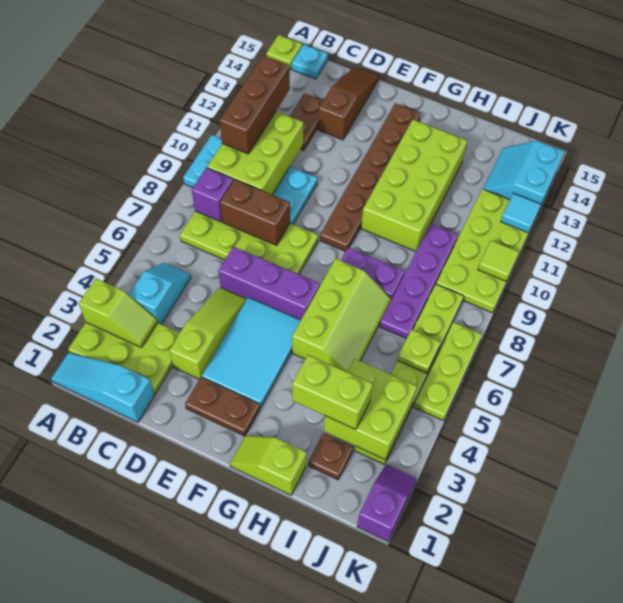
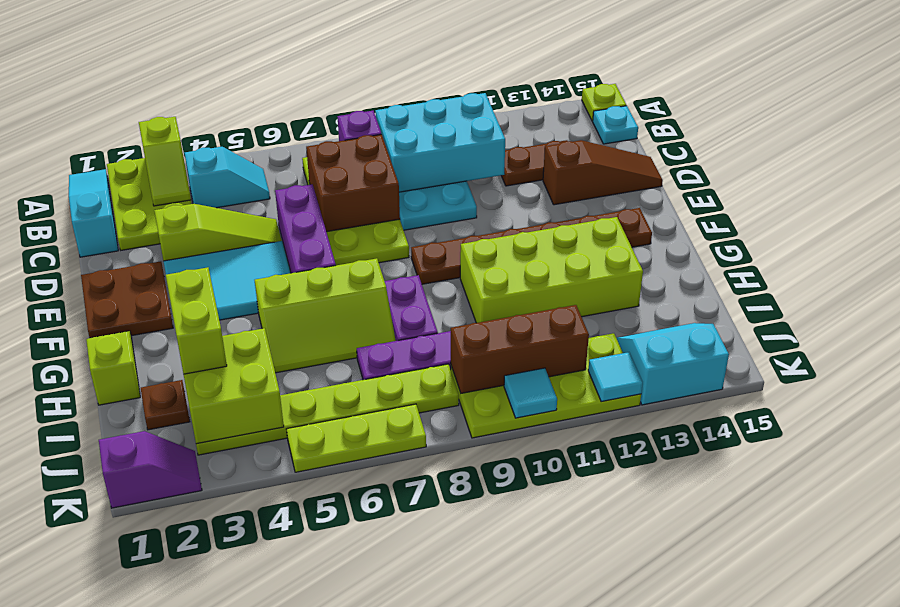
lime brick B9:C11 level 2 -> cyan brick B9:C11 level 2
brown brick B10:B12 level 3 -> brown brick J9:J11 level 2
brown brick C8:D8 level 2 -> brown brick C7:D8 level 2
brown plate E2:F2 level 1 -> brown plate E1:F2 level 1
lime plate J6 level 2 -> none
lime tile K10 level 2 -> cyan tile K10 level 2

